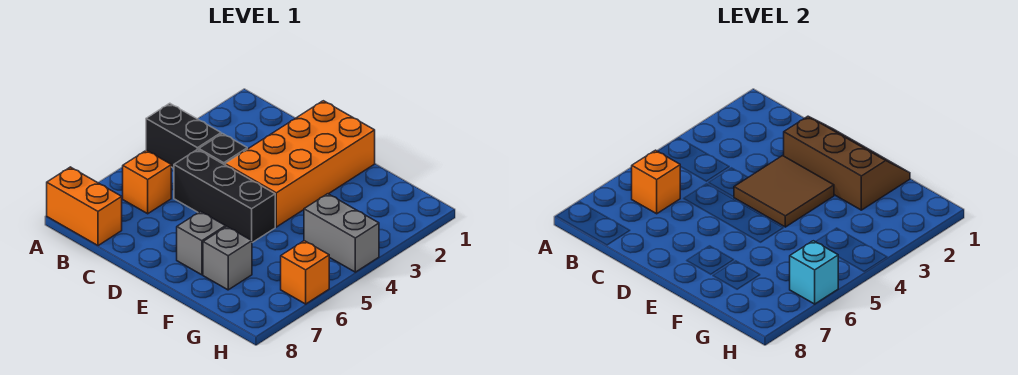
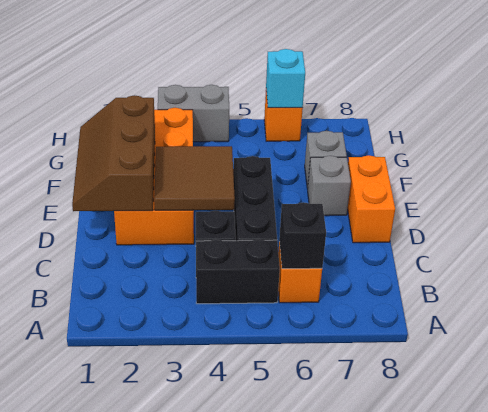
black brick A4:B4 level 1 -> black brick B4:B5 level 1
orange brick A8:B8 level 1 -> orange brick D8:E8 level 1
orange brick B6 level 2 -> black brick B6 level 2
orange brick D1:E4 level 1 -> orange brick D2:G3 level 1
grey brick G4:H4 level 1 -> grey brick H3:H4 level 1

